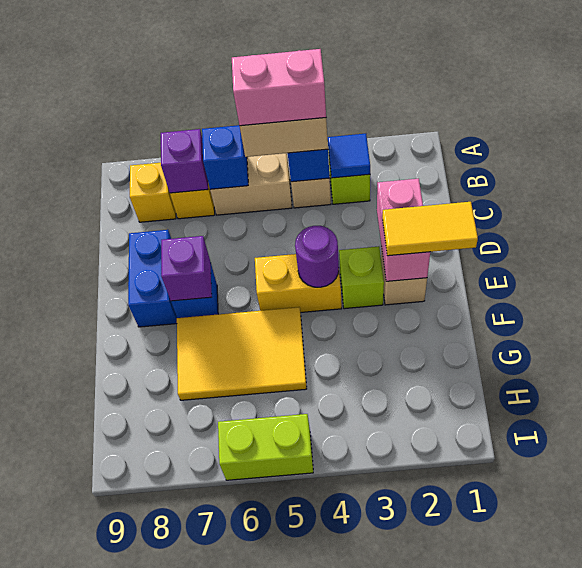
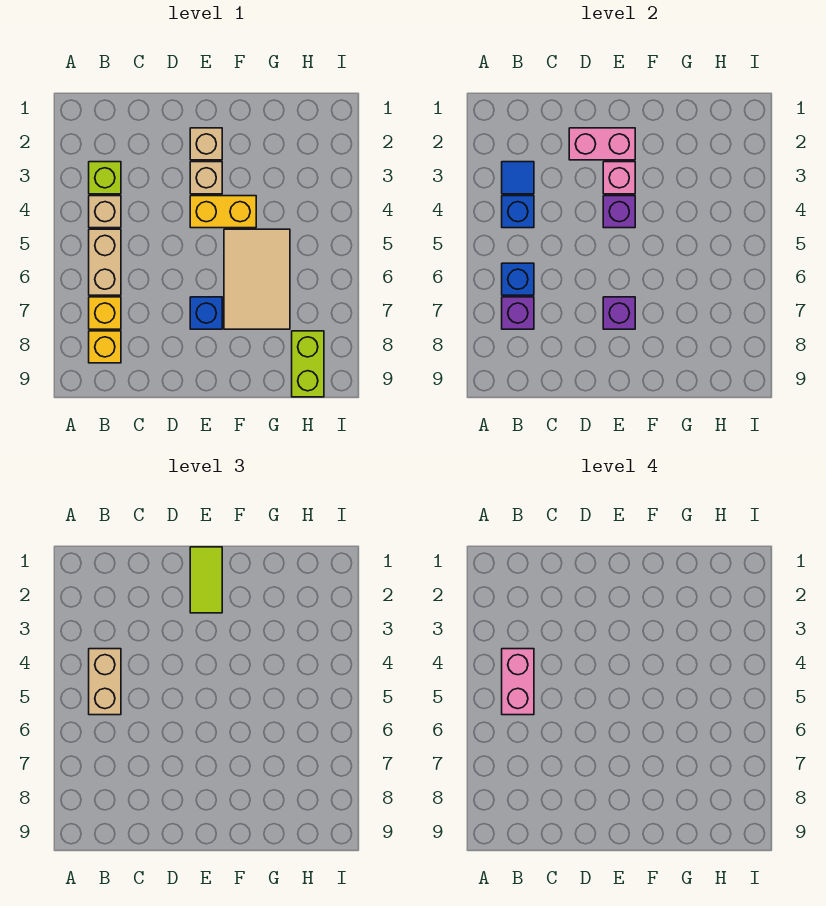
blue brick D8:E8 level 1 -> none
yellow tile E1:E2 level 3 -> lime tile E1:E2 level 3
lime brick E3 level 1 -> tan brick E3 level 1
none -> pink brick E3 level 2
yellow brick E4:E5 level 1 -> yellow brick E4:F4 level 1
purple round brick E4 level 2 -> purple brick E4 level 2
yellow tile F5:G7 level 1 -> tan tile F5:G7 level 1
lime brick I5:I6 level 1 -> lime brick H8:H9 level 1

